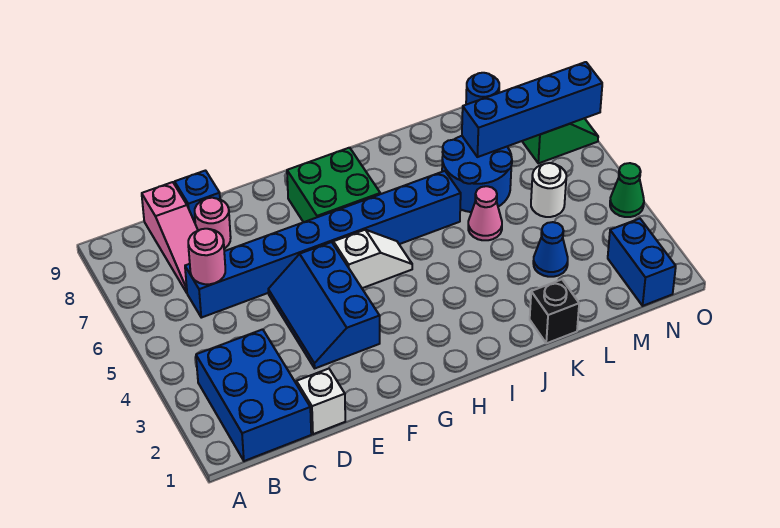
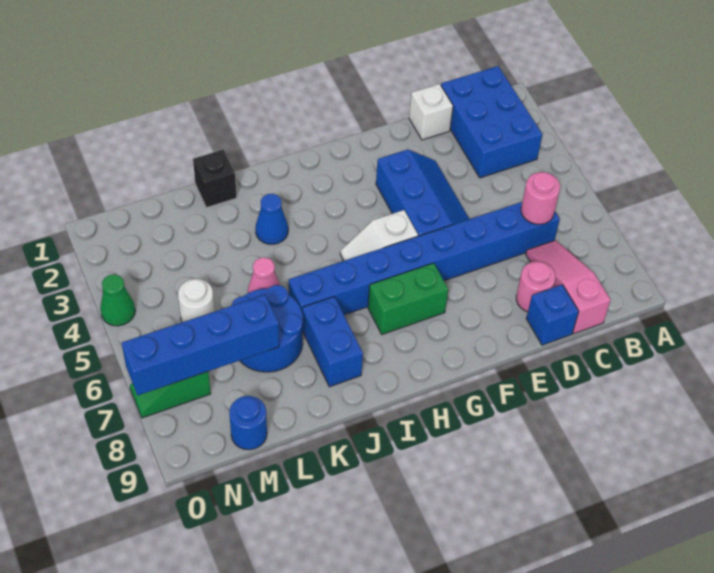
green brick G7:H8 level 1 -> green brick G7:H7 level 1
blue cone L3 level 1 -> blue cone J3 level 1
blue brick N1:N2 level 1 -> blue brick J7:J8 level 1

